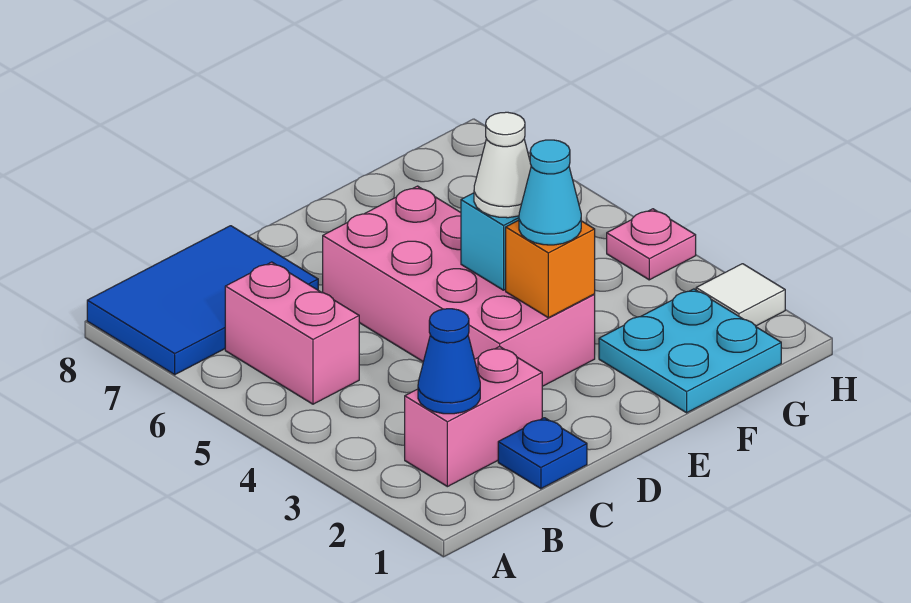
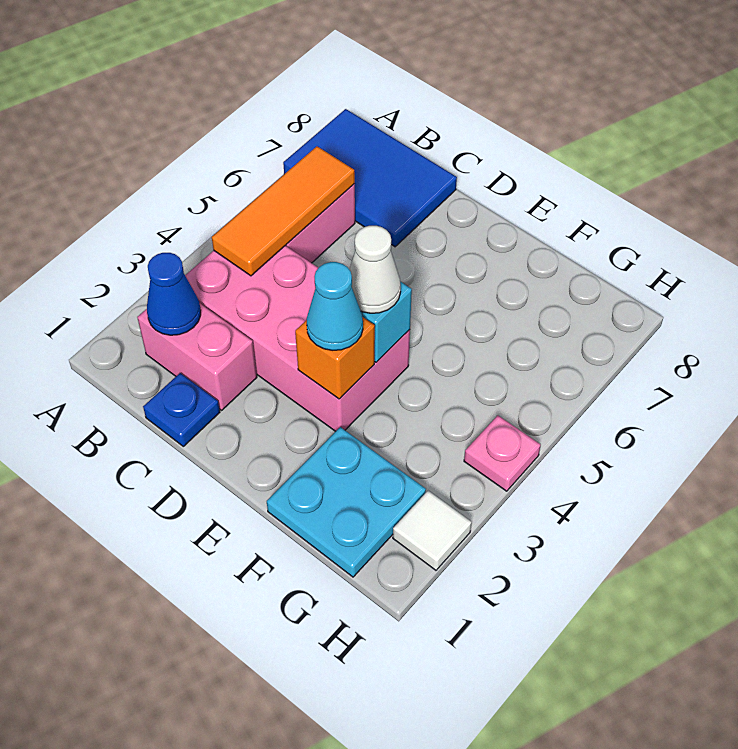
none -> orange tile B4:B6 level 2
pink brick D3:E6 level 1 -> pink brick B3:E4 level 1

